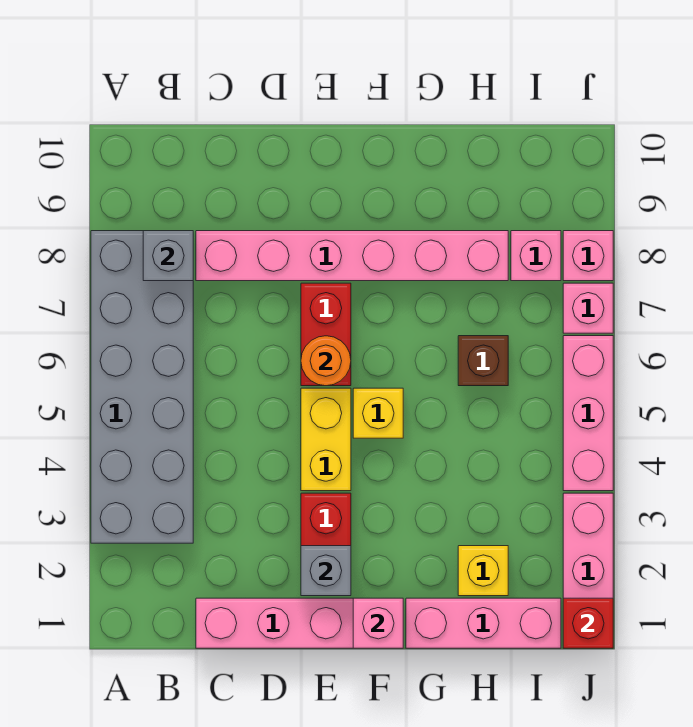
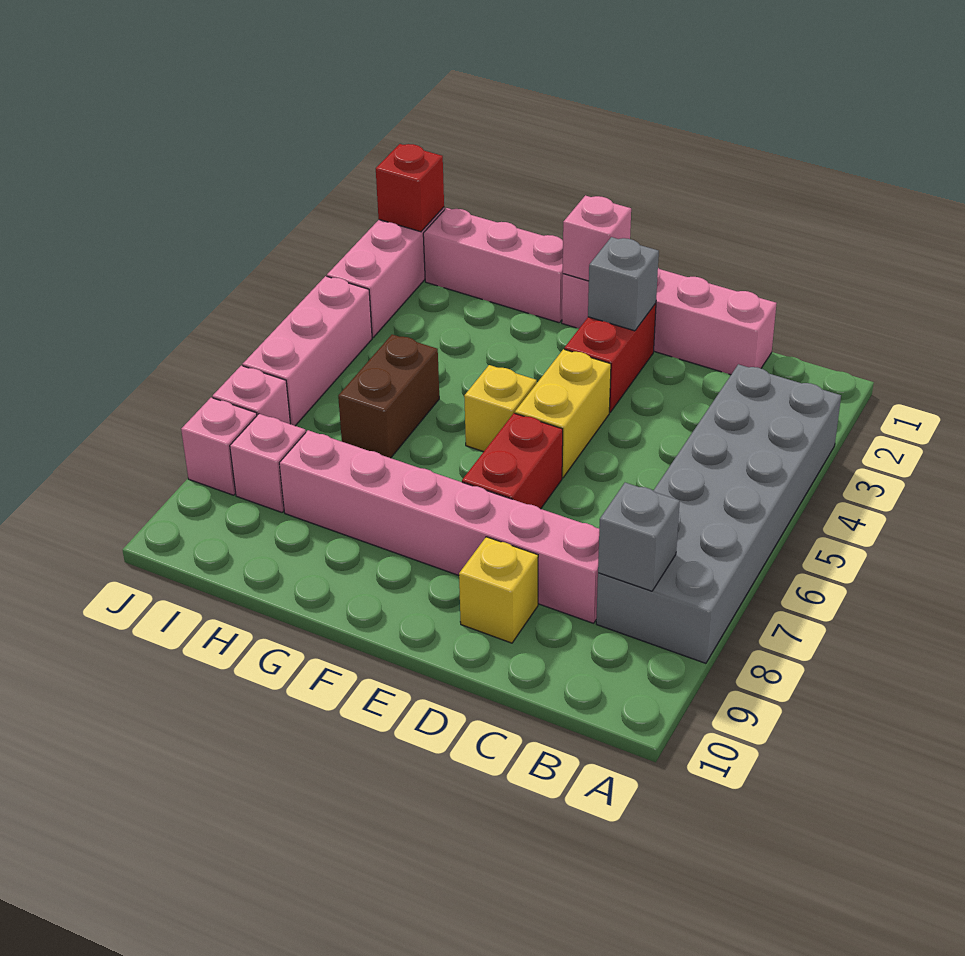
orange round brick E6 level 2 -> none
yellow brick H2 level 1 -> yellow brick D9 level 1
brown brick H6 level 1 -> brown brick H5:H6 level 1

